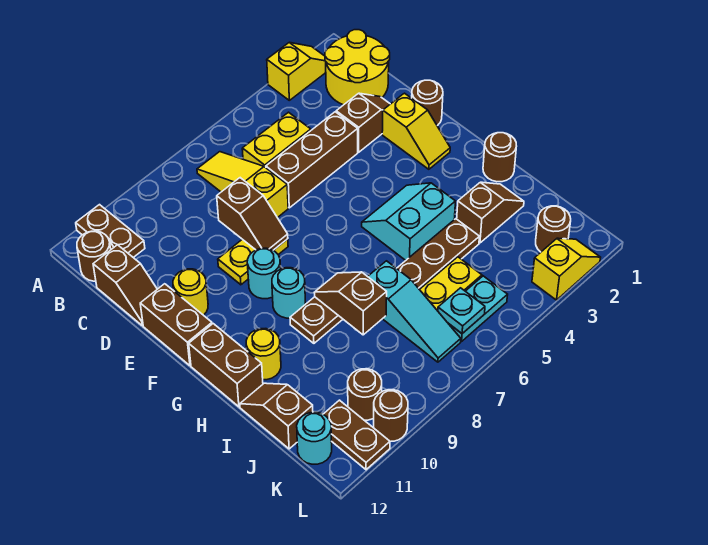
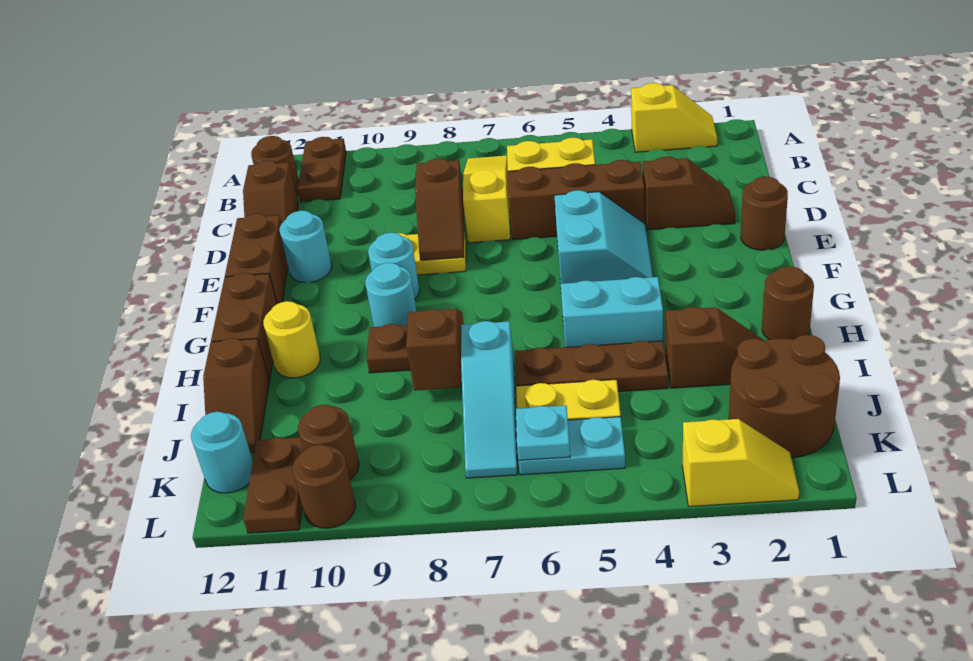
yellow round brick B1:C2 level 1 -> none
yellow slope E2:F2 level 1 top E -> none
none -> cyan slope E4:F5 level 1 top 5
yellow round brick E11 level 1 -> cyan round brick E11 level 1
brown slope I12:J12 level 1 top J -> brown slope I12:J12 level 1 top I
brown round brick K2 level 1 -> brown round brick J1:K2 level 1

